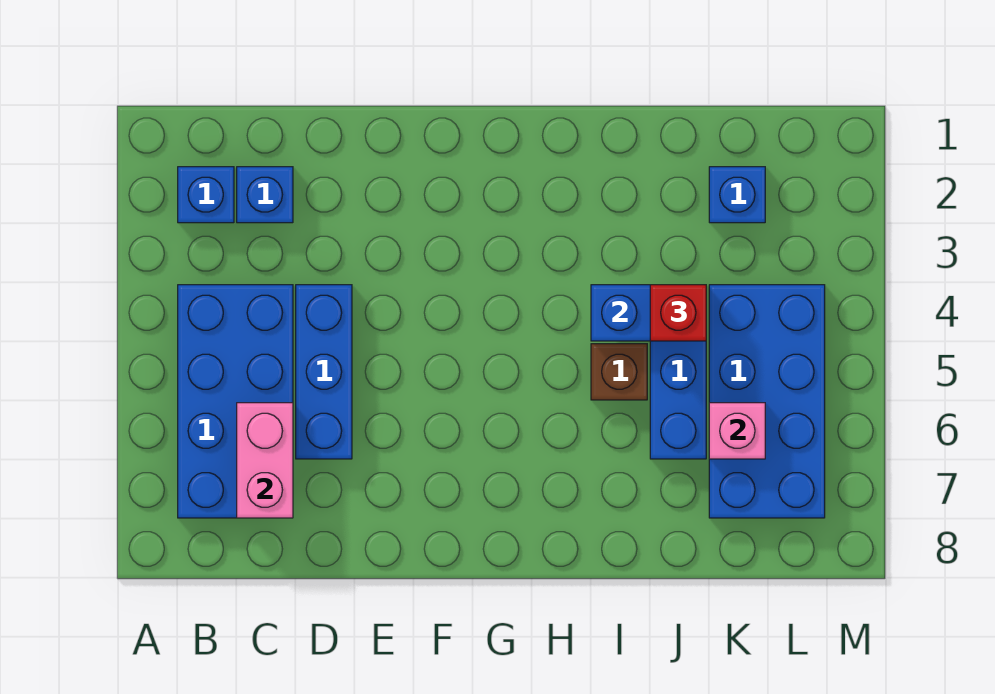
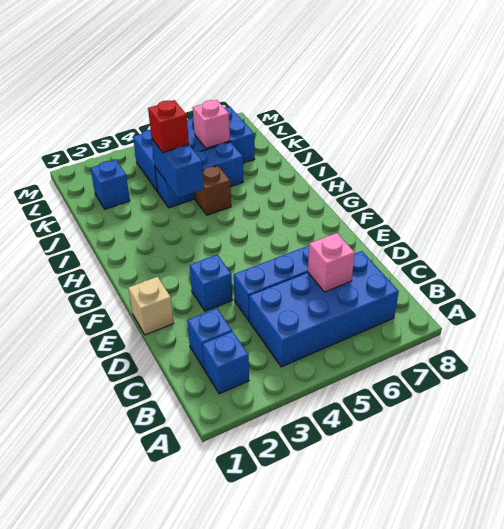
pink brick C6:C7 level 2 -> pink brick C6 level 2
none -> tan brick E1 level 1
none -> blue brick E3 level 1

